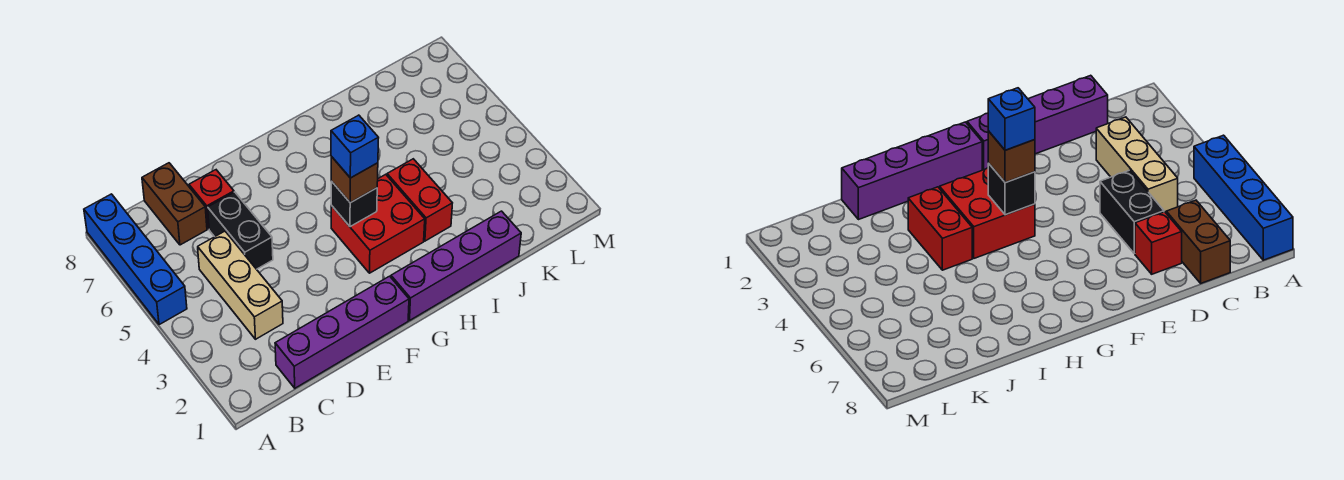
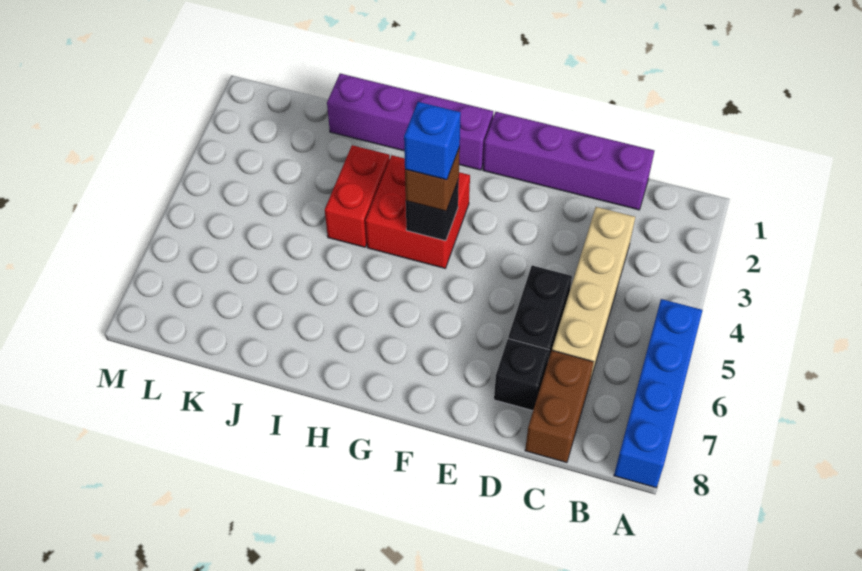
tan brick C3:C5 level 1 -> tan brick C3:C6 level 1
red brick D7 level 1 -> black brick D7 level 1

